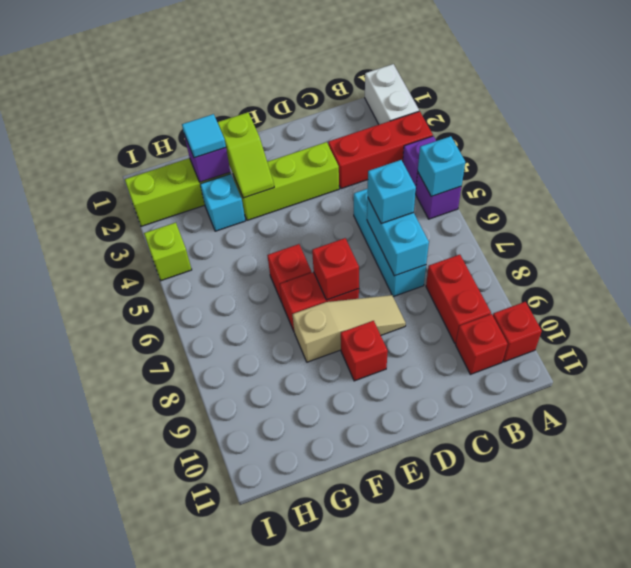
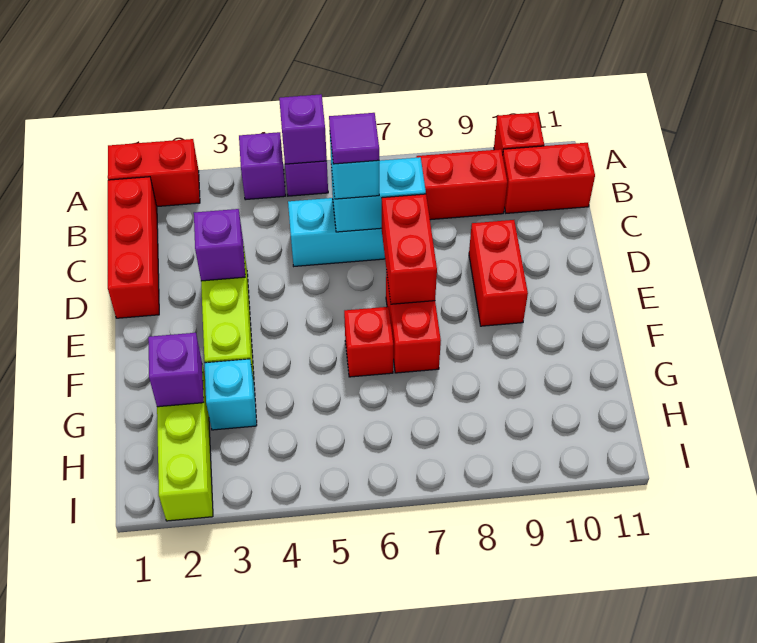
white brick A1:A2 level 1 -> red brick A1:A2 level 1
red brick A3:C3 level 1 -> red brick B1:D1 level 1
cyan brick A5 level 2 -> purple brick A5 level 2
red brick B10 level 1 -> red brick B10:B11 level 1
none -> purple tile C6 level 4
none -> purple brick D3 level 2
tan slope D8:F8 level 1 top F -> none
red brick E7 level 2 -> red brick D7:E7 level 2
red brick E9 level 1 -> red brick D9:E9 level 1
lime slope F2:F3 level 2 top 2 -> none
cyan tile G2 level 3 -> none
lime brick I4 level 1 -> none

